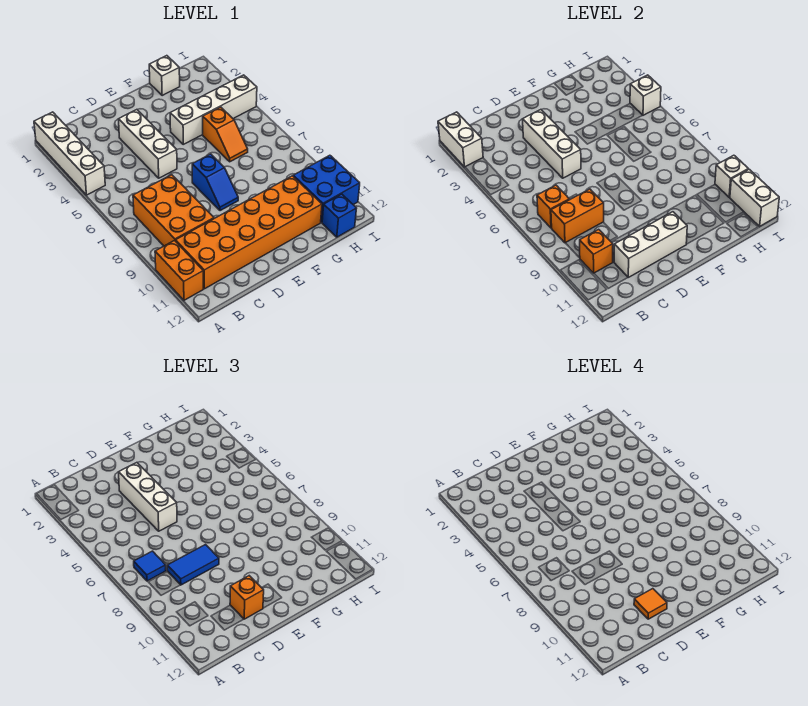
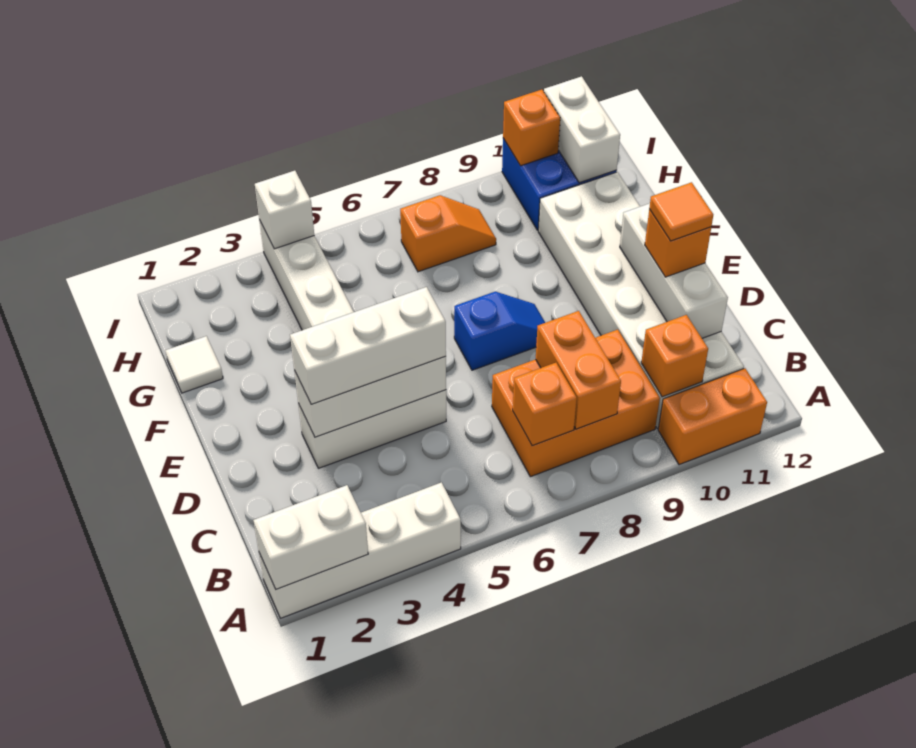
blue tile B7 level 3 -> none
orange brick B10:G11 level 1 -> white brick B10:G11 level 1
blue tile C8:D8 level 3 -> none
white brick G1 level 1 -> white tile G1 level 1
orange slope G5:G6 level 1 top 5 -> orange slope H7:H8 level 1 top 7
blue brick H12 level 1 -> none
white brick I10 level 2 -> orange brick I10 level 2
white brick I11:I12 level 2 -> white brick H11:I11 level 2

